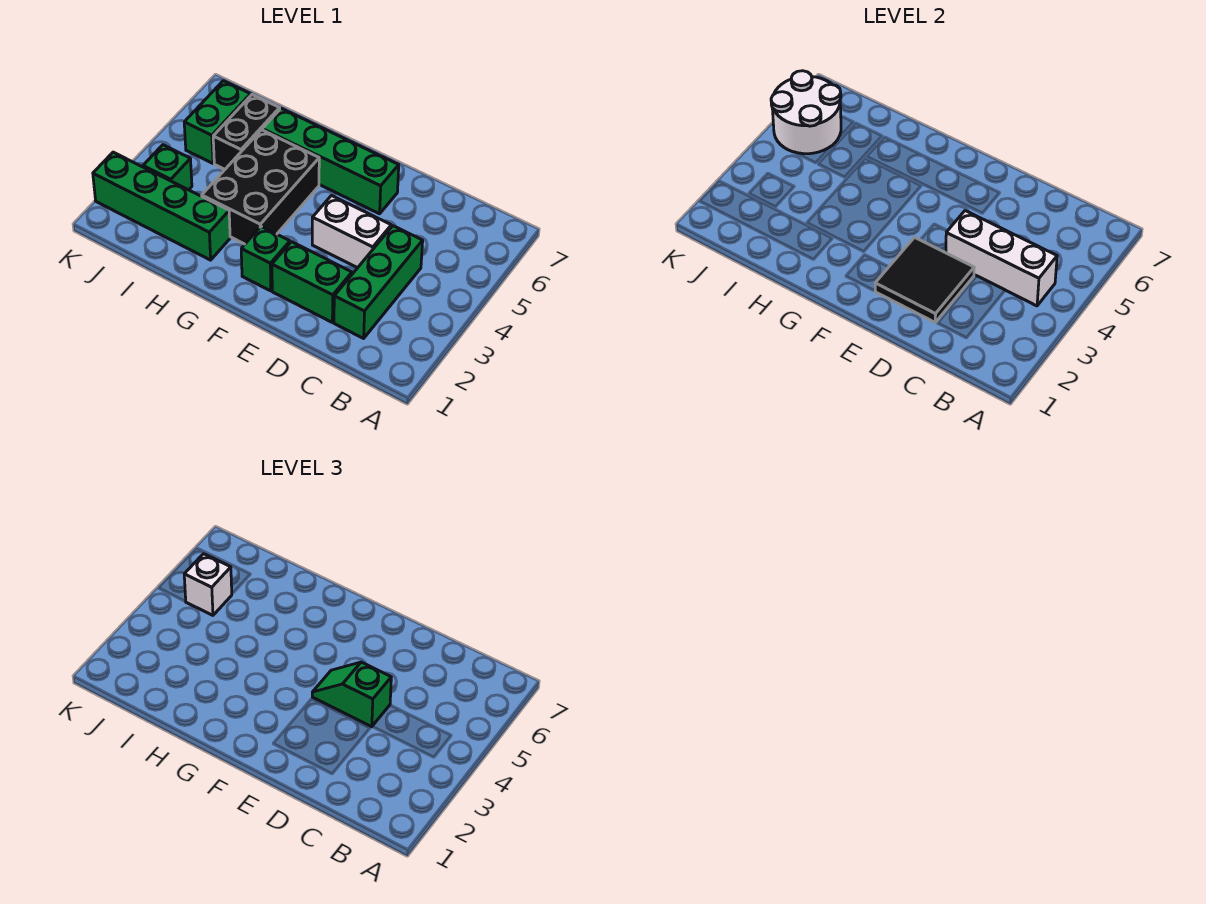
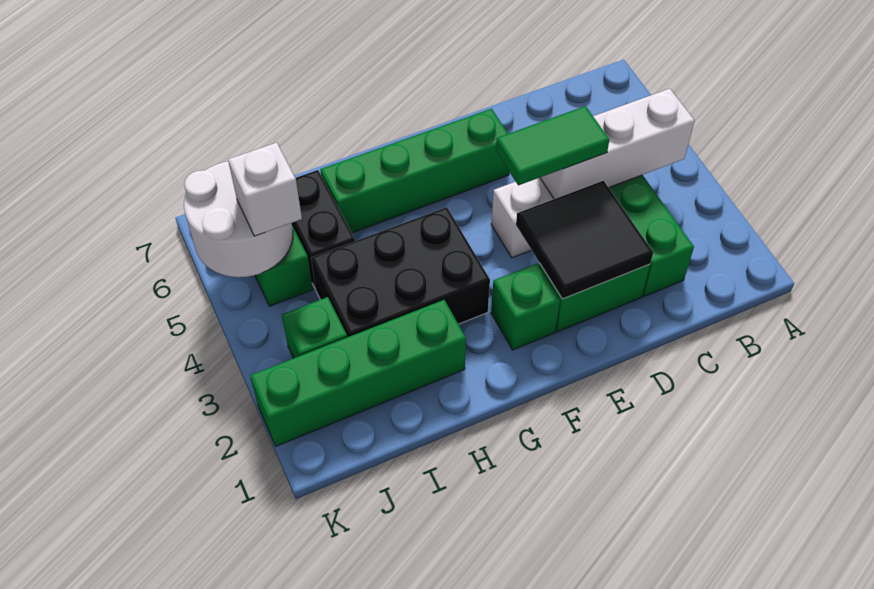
green slope D4:E4 level 3 top D -> green tile D4:E4 level 3
black brick G3:H5 level 1 -> black brick G3:I4 level 1

